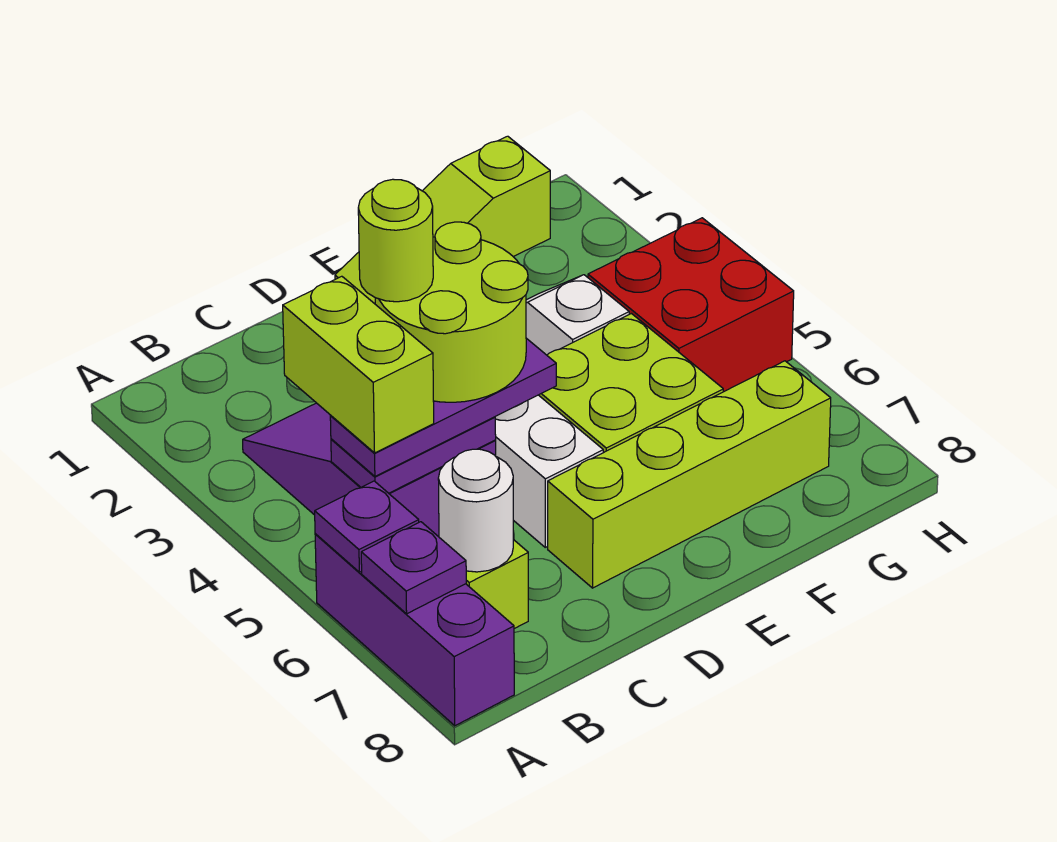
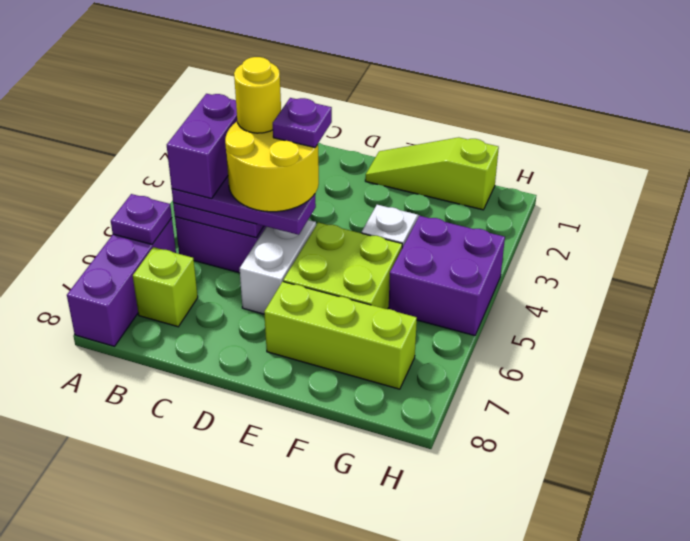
purple plate A7 level 2 -> purple plate D4 level 5
lime brick B4:B5 level 4 -> purple brick B4:B5 level 4
white round brick B7 level 2 -> none
lime round brick C4:D5 level 4 -> yellow round brick C4:D5 level 4
lime round brick C4 level 5 -> yellow round brick C4 level 5
lime brick D7:G7 level 1 -> lime brick E7:G7 level 1
red brick G4:H5 level 1 -> purple brick G4:H5 level 1

